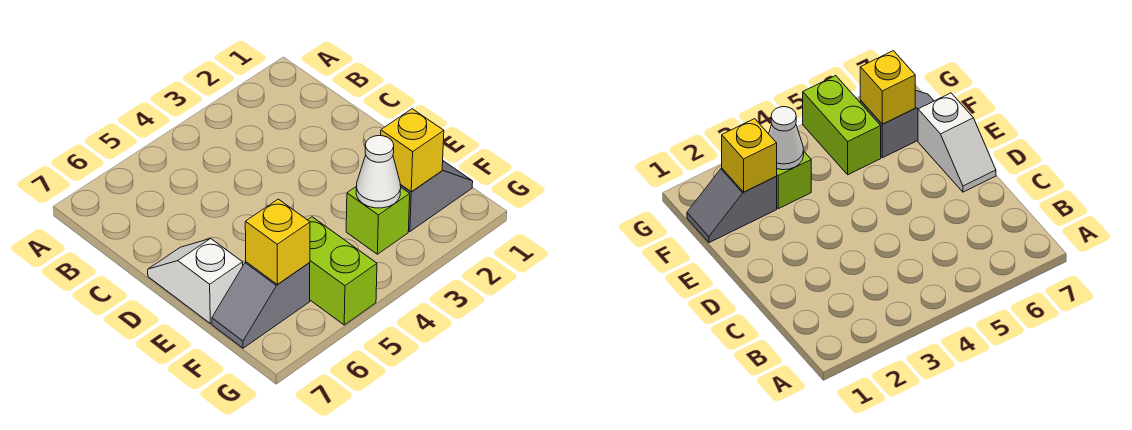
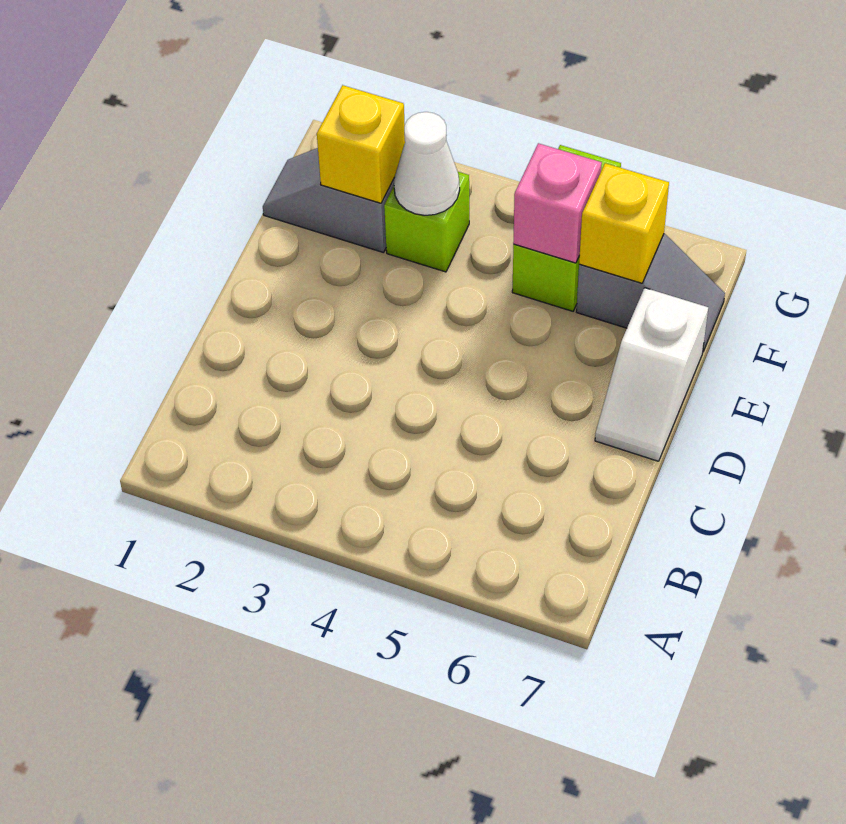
none -> pink brick F5 level 2

